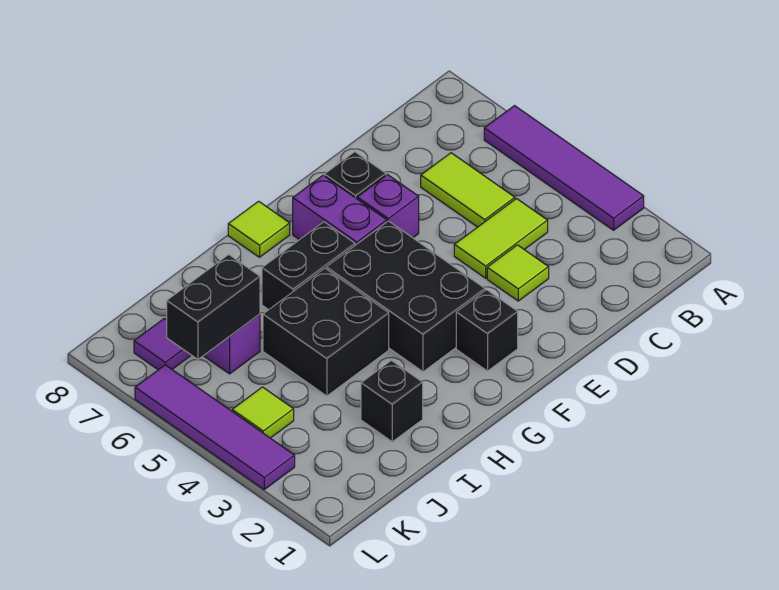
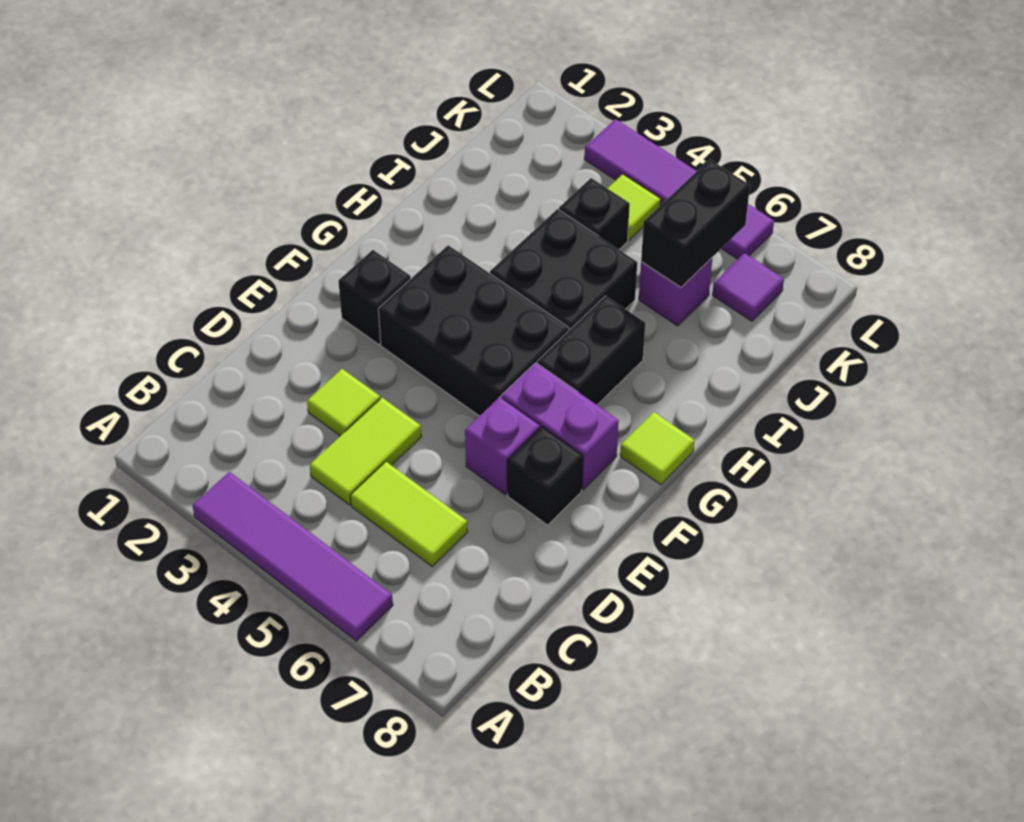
black brick I2 level 1 -> black brick J4 level 1

